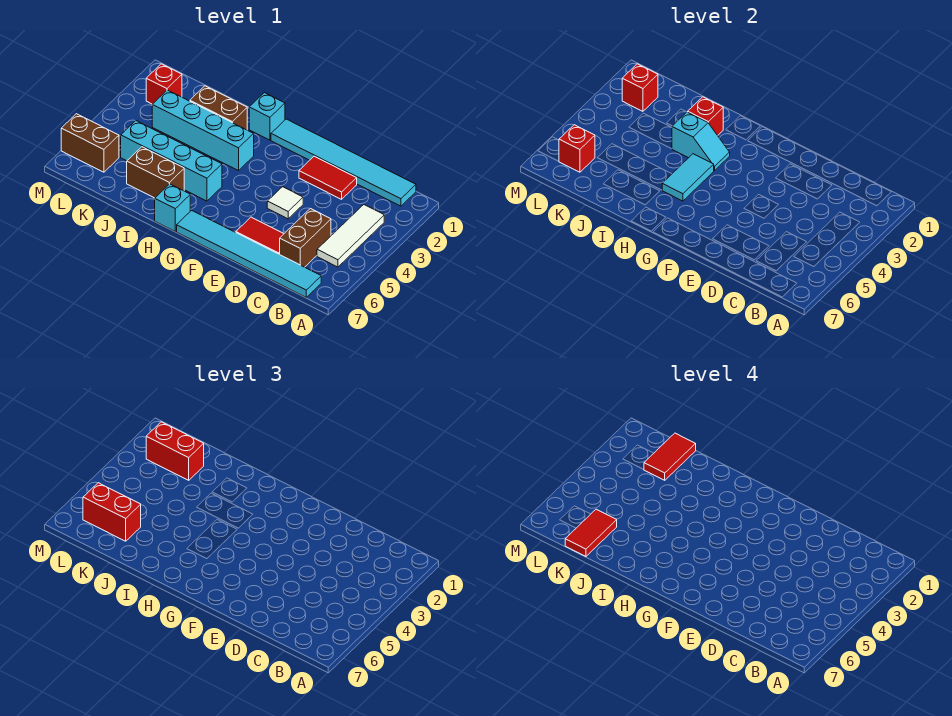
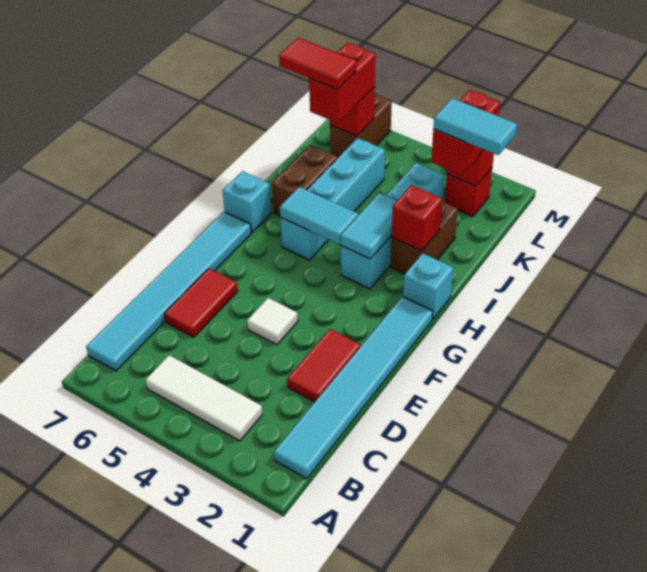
brown brick C5:C6 level 1 -> none
cyan slope H3:I3 level 2 top I -> cyan tile H3:I3 level 2
red tile K1:K2 level 4 -> cyan tile K1:K2 level 4

